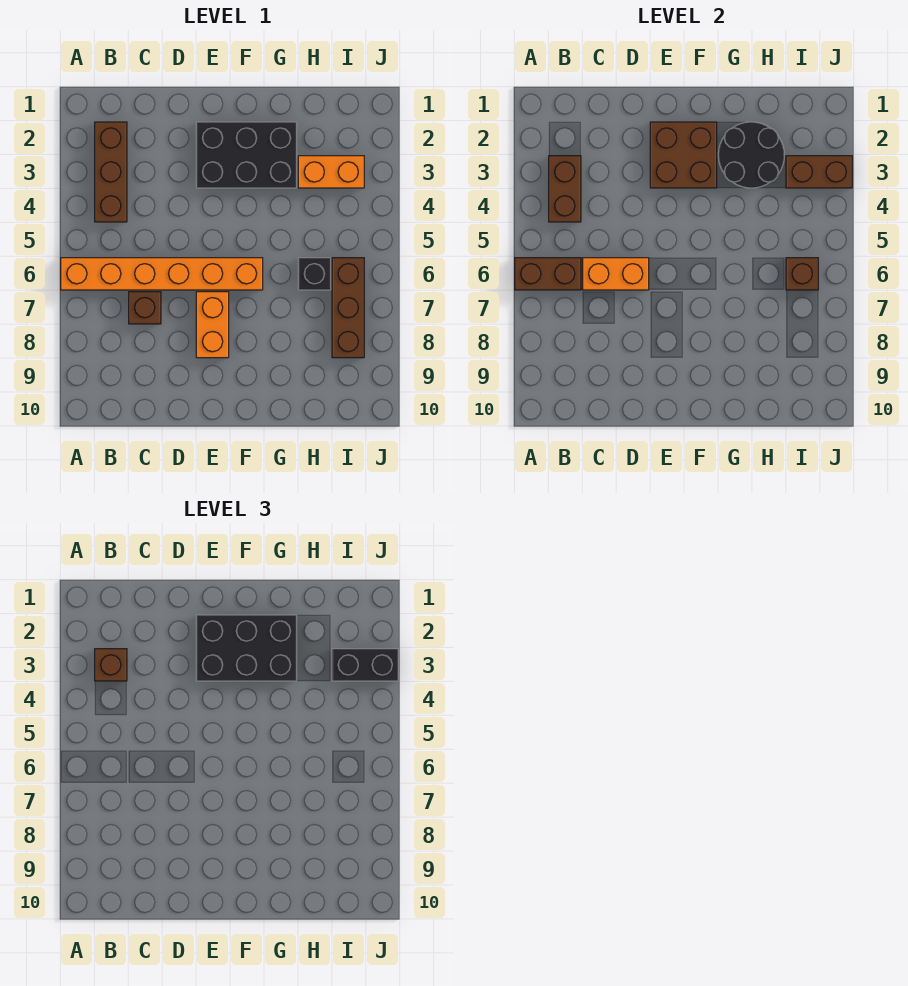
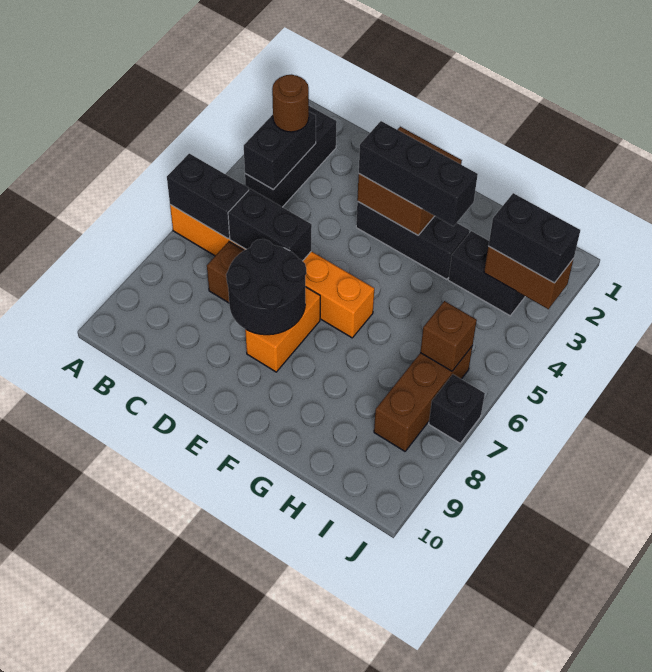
brown brick A6:B6 level 2 -> black brick A6:B6 level 2
brown brick B2:B4 level 1 -> black brick B2:B4 level 1
brown brick B3:B4 level 2 -> black brick B3:B4 level 2
brown brick B3 level 3 -> brown round brick B3 level 3
orange brick C6:D6 level 2 -> black brick C6:D6 level 2
black brick E2:G3 level 1 -> black brick E3:G3 level 1
black brick E2:G3 level 3 -> black brick E3:G3 level 3
black round brick G2:H3 level 2 -> black round brick D7:E8 level 2
orange brick H3:I3 level 1 -> black brick H3:I3 level 1
black brick H6 level 1 -> black brick J7 level 1

